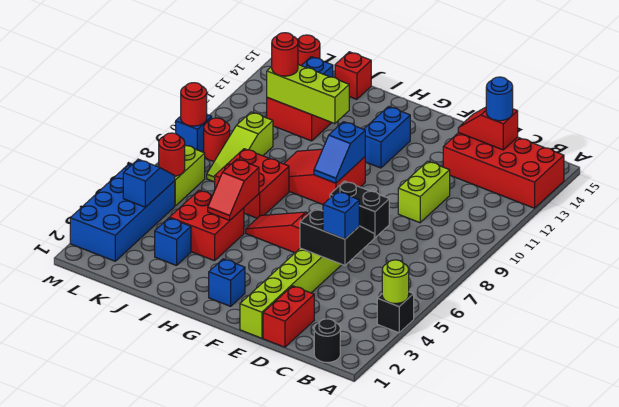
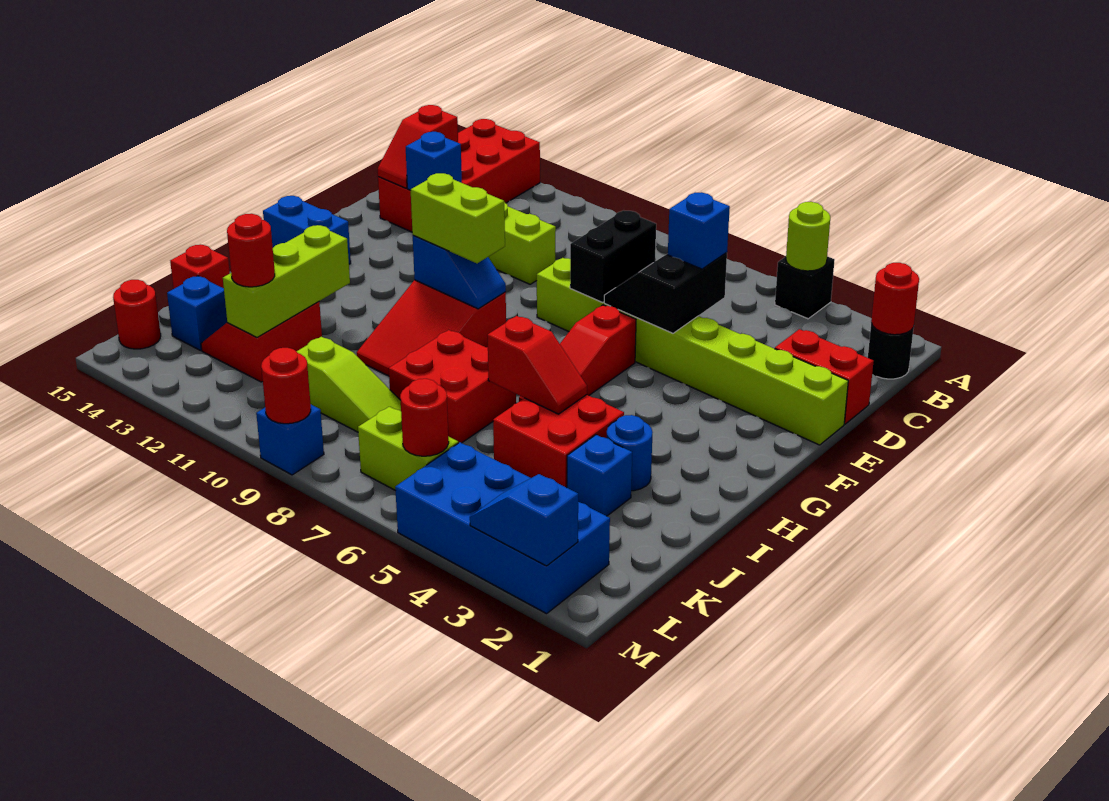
blue round brick C14 level 3 -> blue round brick I3 level 1
blue brick G2 level 1 -> blue brick D13 level 2
none -> lime brick G9:G10 level 3
blue brick G12:G13 level 1 -> blue brick G14:G15 level 1
blue slope L4:L5 level 2 top 4 -> blue slope M2:M3 level 2 top 2
red round brick L9 level 1 -> red round brick B1 level 2

